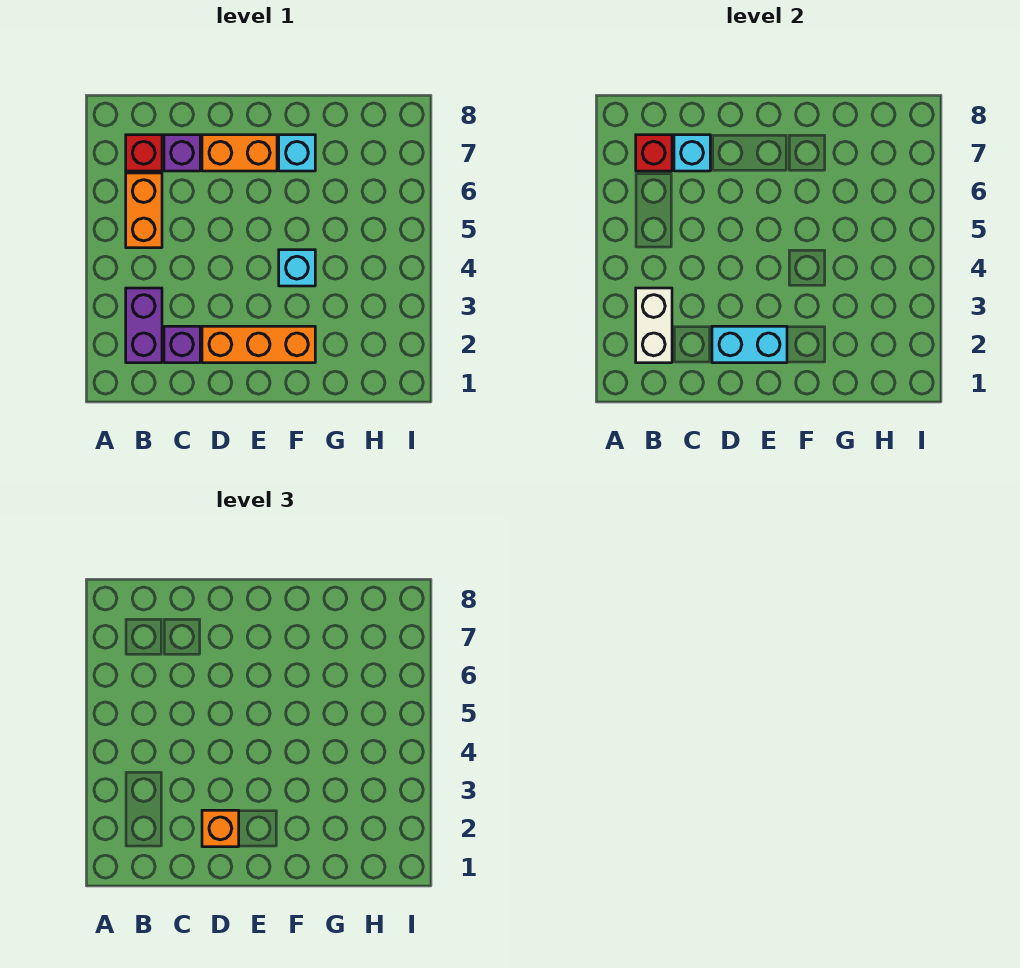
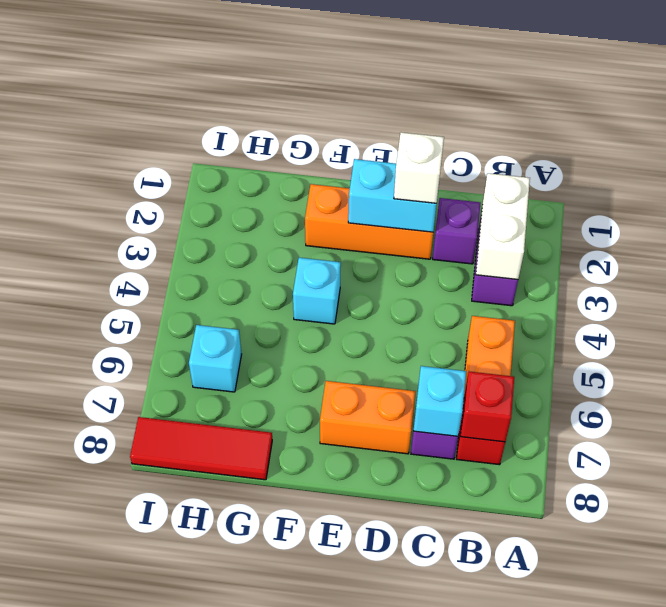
orange brick D2 level 3 -> white brick D2 level 3
cyan brick F7 level 1 -> cyan brick H6 level 1
none -> red tile G8:I8 level 1

